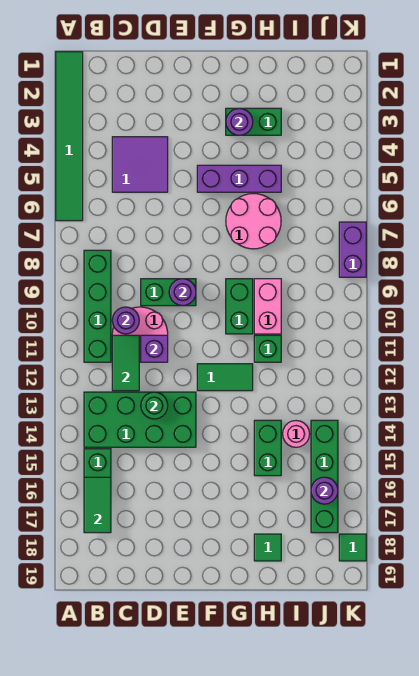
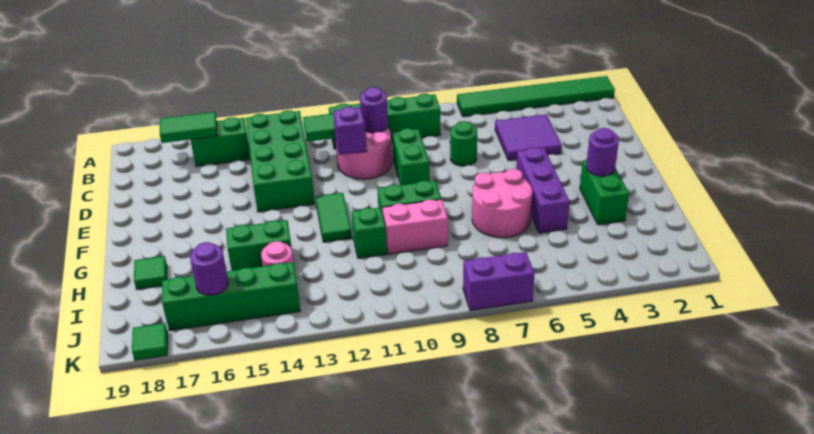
green round brick D13 level 2 -> green round brick D7 level 1
purple round brick E9 level 2 -> none

